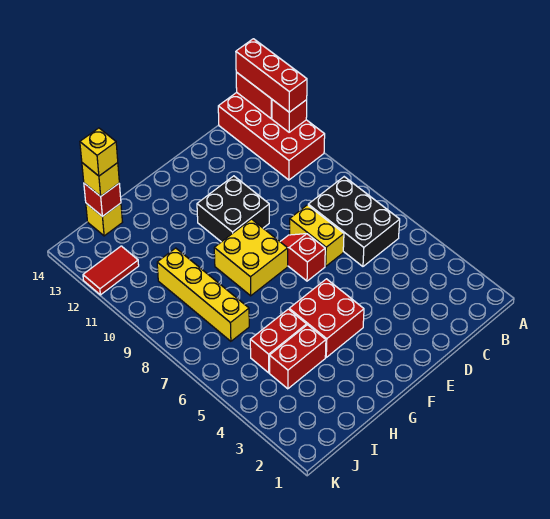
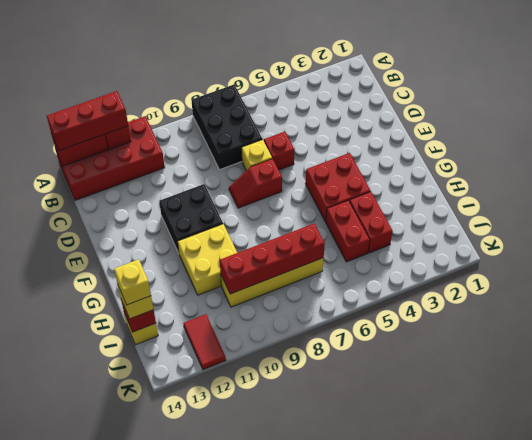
black brick B6:C8 level 1 -> black brick A7:C8 level 1
none -> red brick D6 level 1
yellow brick D7:D8 level 1 -> yellow brick D7 level 1
yellow brick F8:G9 level 1 -> yellow brick G10:H11 level 1
none -> red brick I7:I10 level 2

